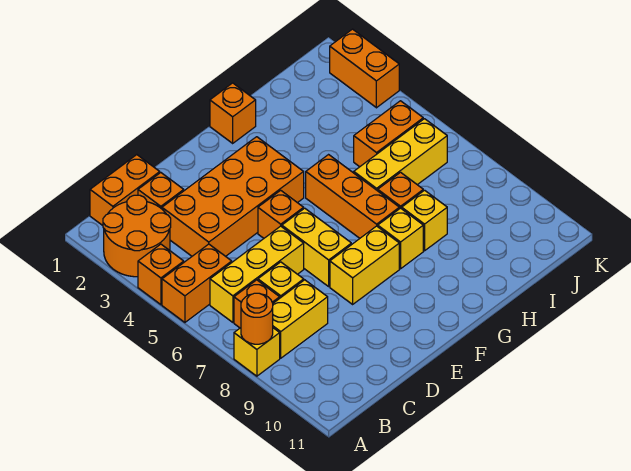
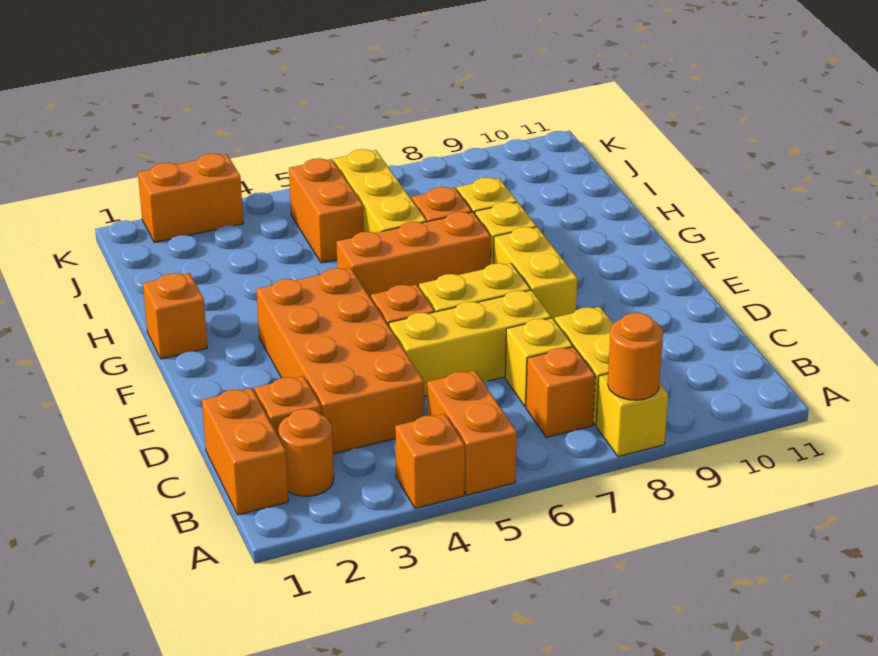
orange round brick A2:B3 level 1 -> orange round brick B2 level 1
yellow brick B6:D6 level 1 -> yellow brick D5:D7 level 1

